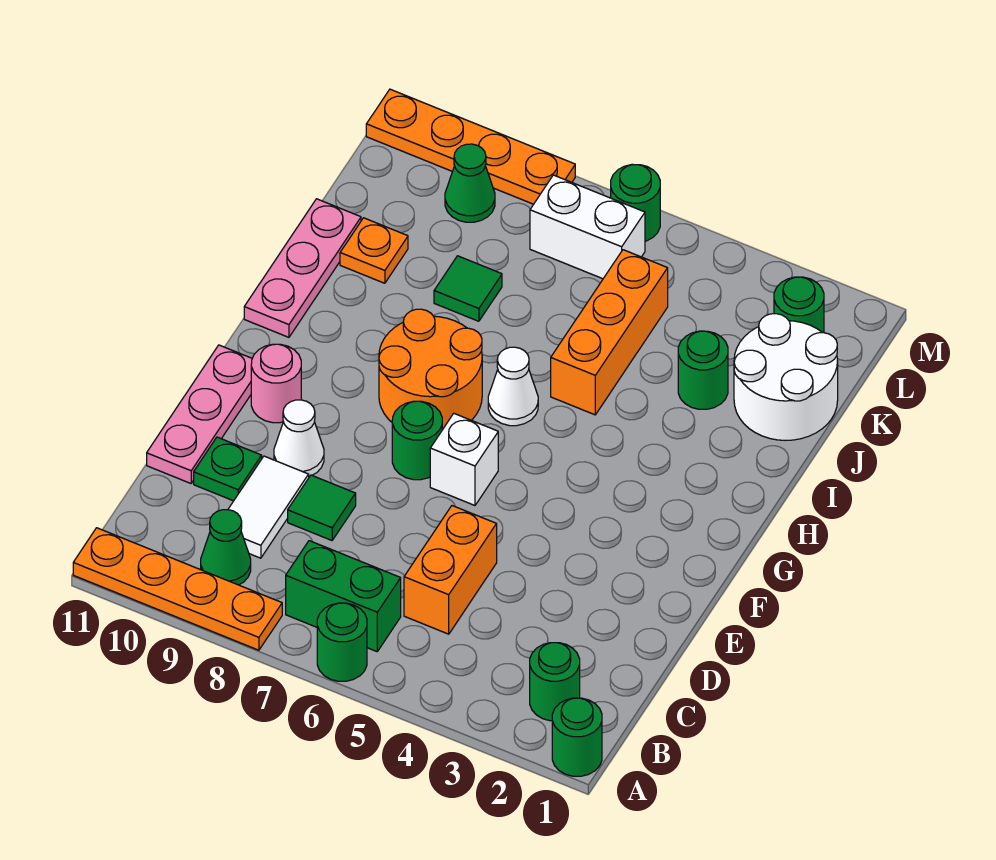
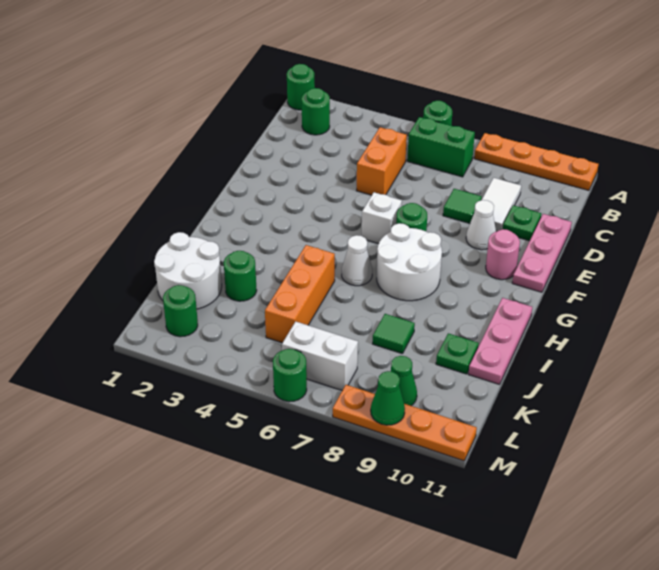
green cone B9 level 1 -> green cone M9 level 2
orange round brick G7:H8 level 1 -> white round brick G7:H8 level 1
orange plate J10 level 1 -> green plate J10 level 1

